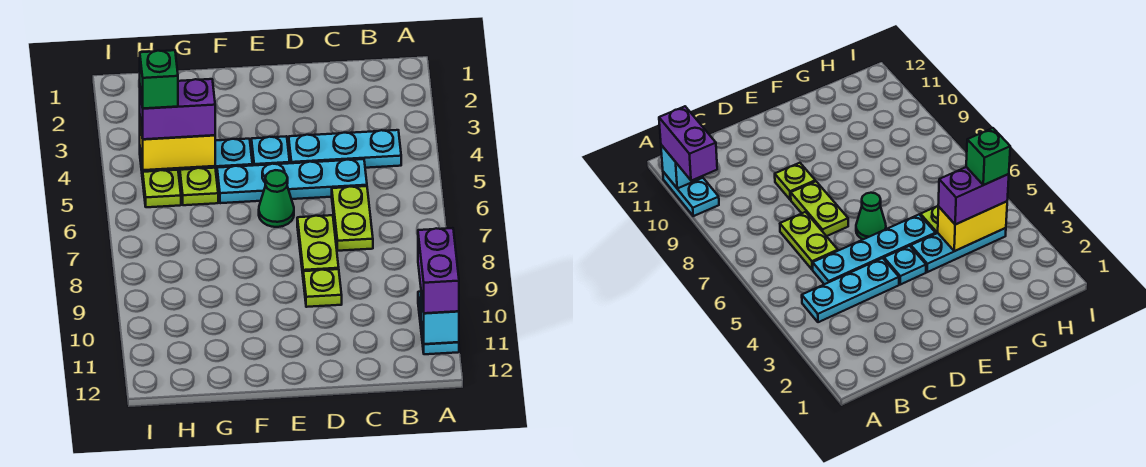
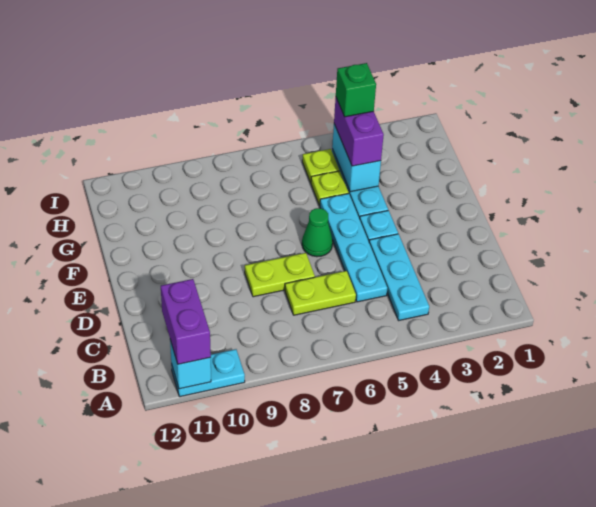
purple brick A10:A11 level 3 -> purple brick A11:B11 level 3
lime plate D9 level 1 -> none
yellow brick G4:H4 level 2 -> cyan brick G4:H4 level 2

